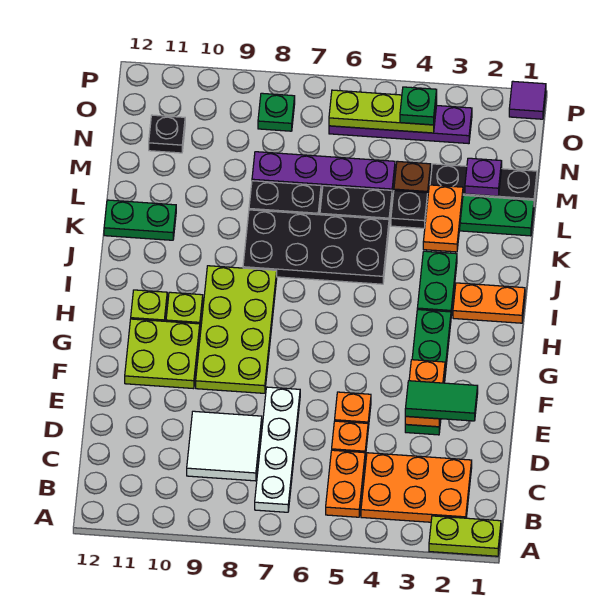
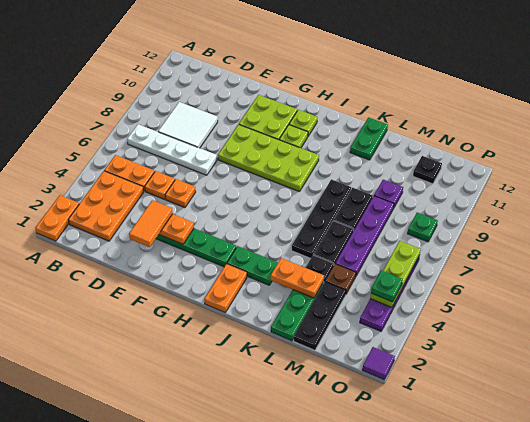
lime plate A1:A2 level 1 -> orange plate A1:A2 level 1
green tile E2:E3 level 3 -> orange tile E2:E3 level 3
black plate J5:K8 level 1 -> black plate K5:K8 level 1
purple plate M2 level 2 -> purple plate M9 level 1

